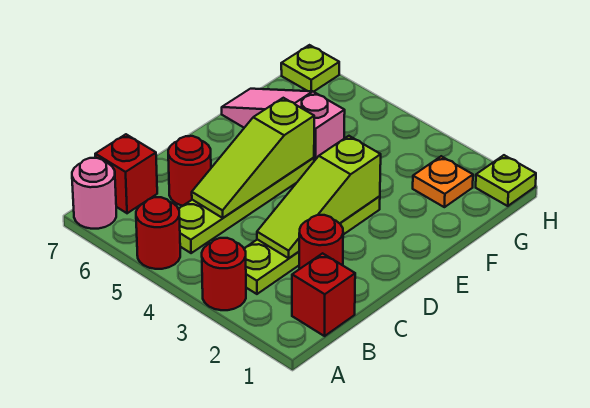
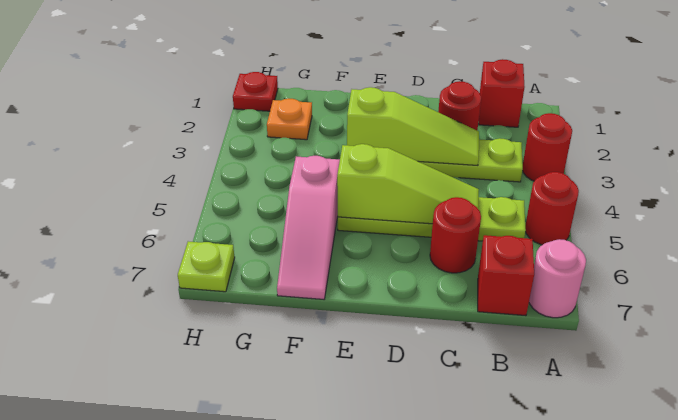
lime plate H1 level 1 -> red plate H1 level 1

